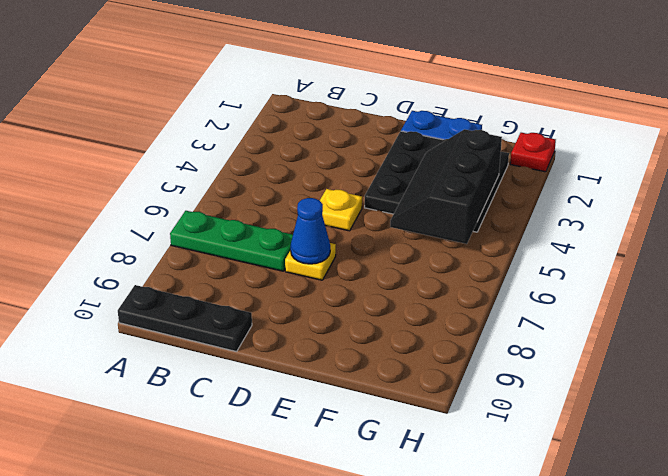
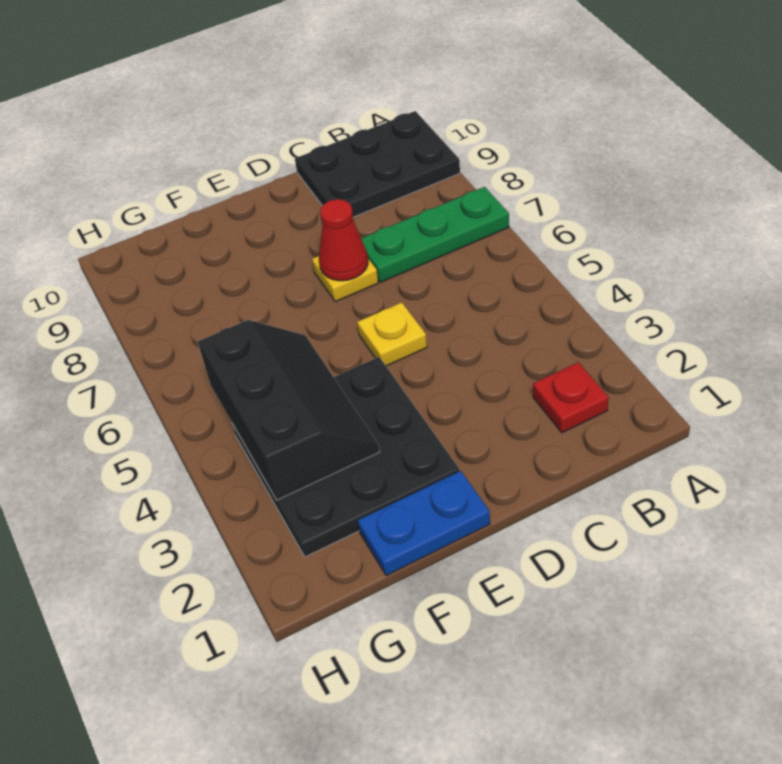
black plate A10:C10 level 1 -> black plate A9:C10 level 1
blue cone D7 level 2 -> red cone D7 level 2
red plate H1 level 1 -> red plate B2 level 1

